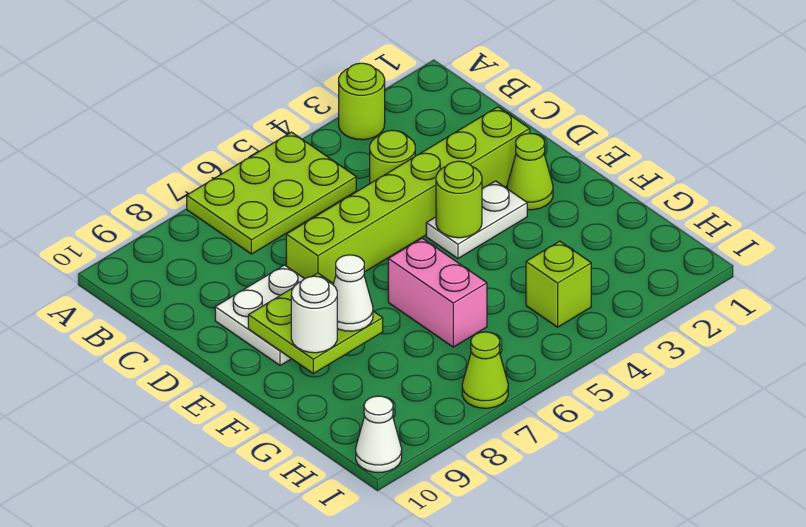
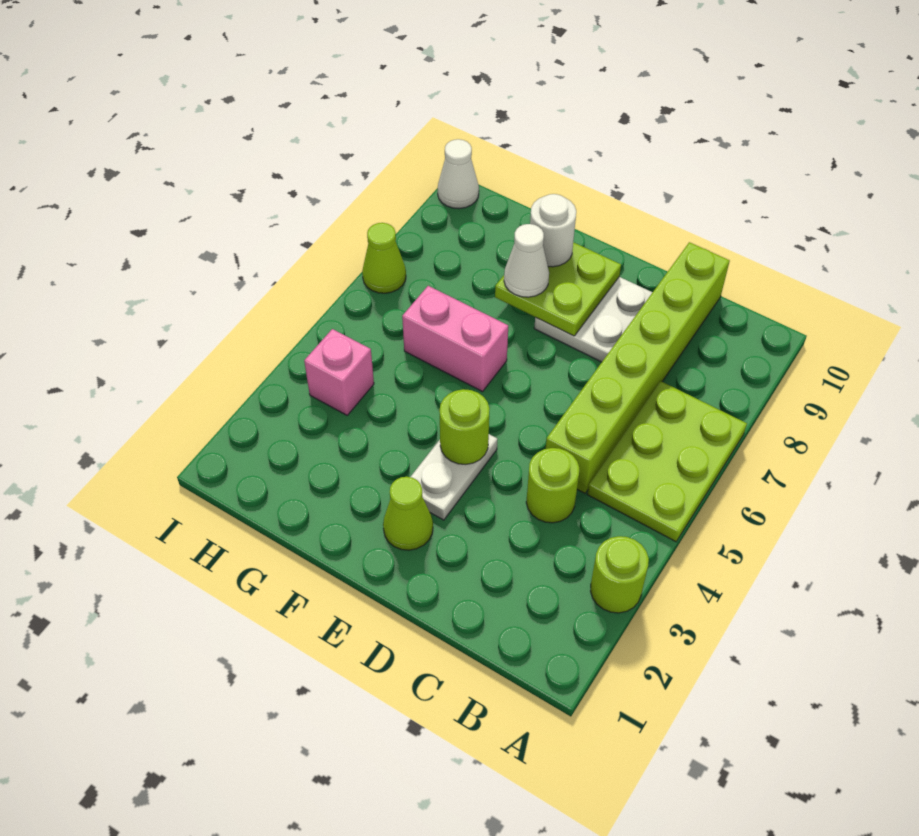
lime brick D2:D7 level 1 -> lime brick C5:C10 level 1
lime brick H4 level 1 -> pink brick H4 level 1

